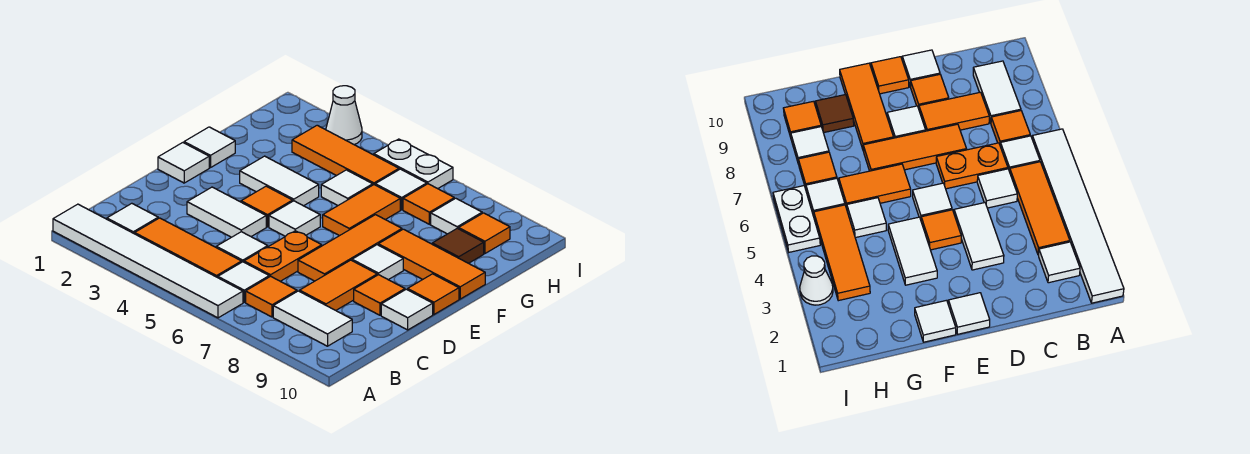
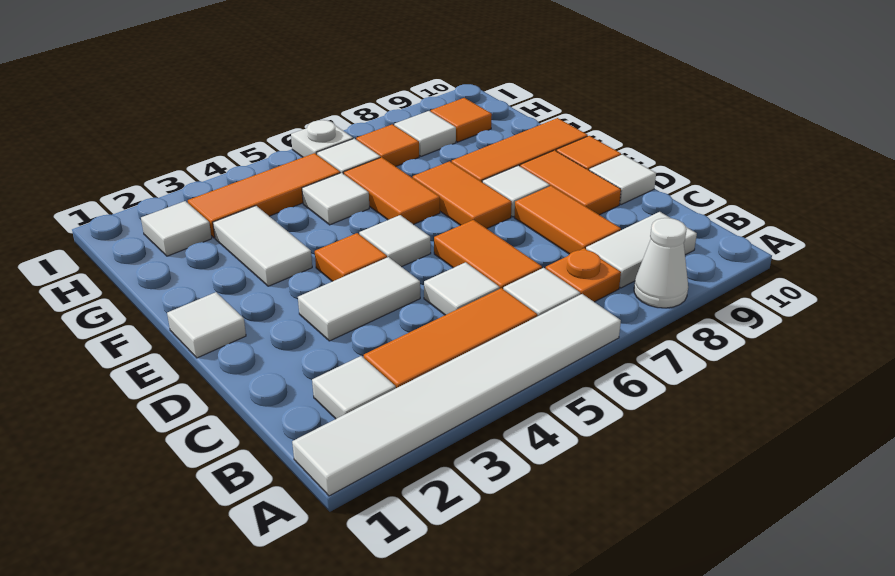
orange tile B7 level 1 -> orange plate B7 level 1
orange plate C6:D6 level 1 -> orange tile C6:D6 level 1
orange tile D7:F7 level 1 -> orange tile E7:F7 level 1
orange tile D9 level 1 -> orange tile D9:E9 level 1
white tile F1 level 1 -> white tile H2 level 1
white tile F3:F4 level 1 -> white tile F3:G3 level 1
brown tile G9 level 1 -> none
white cone I3 level 1 -> white cone A8 level 1
white plate I5:I6 level 1 -> white plate I6 level 1

